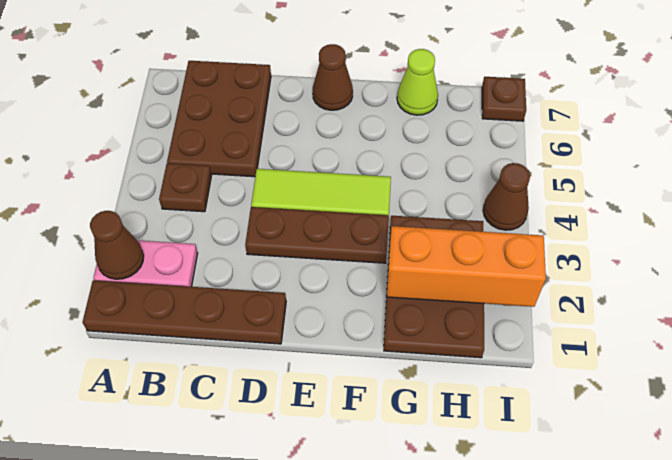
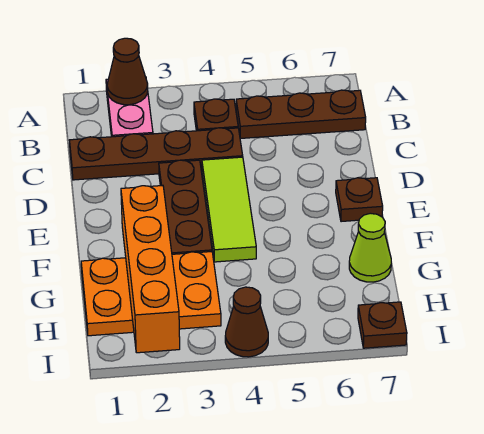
brown plate A1:D1 level 1 -> brown plate C1:C4 level 1
brown plate B5:C7 level 1 -> brown plate B5:B7 level 1
brown cone E7 level 1 -> brown plate E7 level 1
brown plate G1:H3 level 1 -> orange plate G1:H3 level 1
orange brick G2:I2 level 2 -> orange brick F2:I2 level 2

